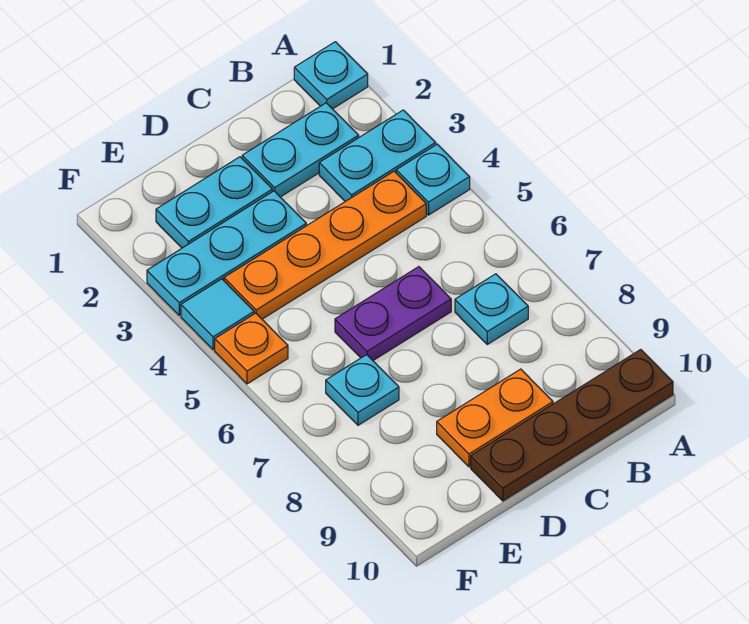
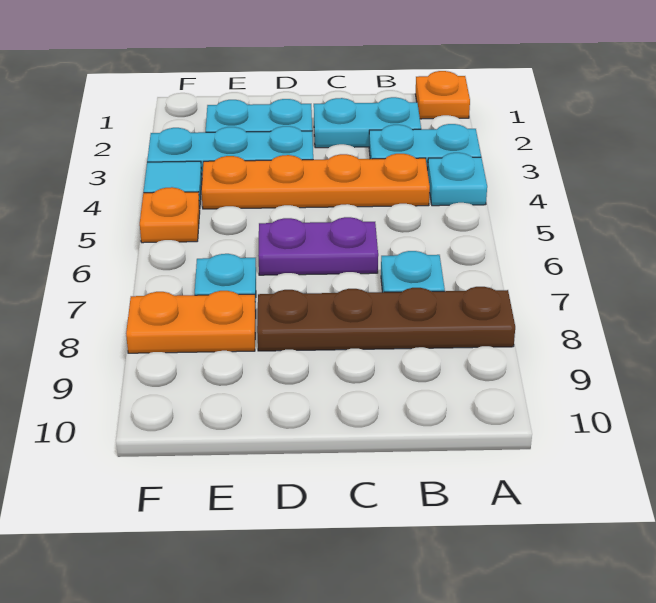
cyan plate A1 level 1 -> orange plate A1 level 1
brown plate A10:D10 level 1 -> brown plate A8:D8 level 1
orange plate C9:D9 level 1 -> orange plate E8:F8 level 1

